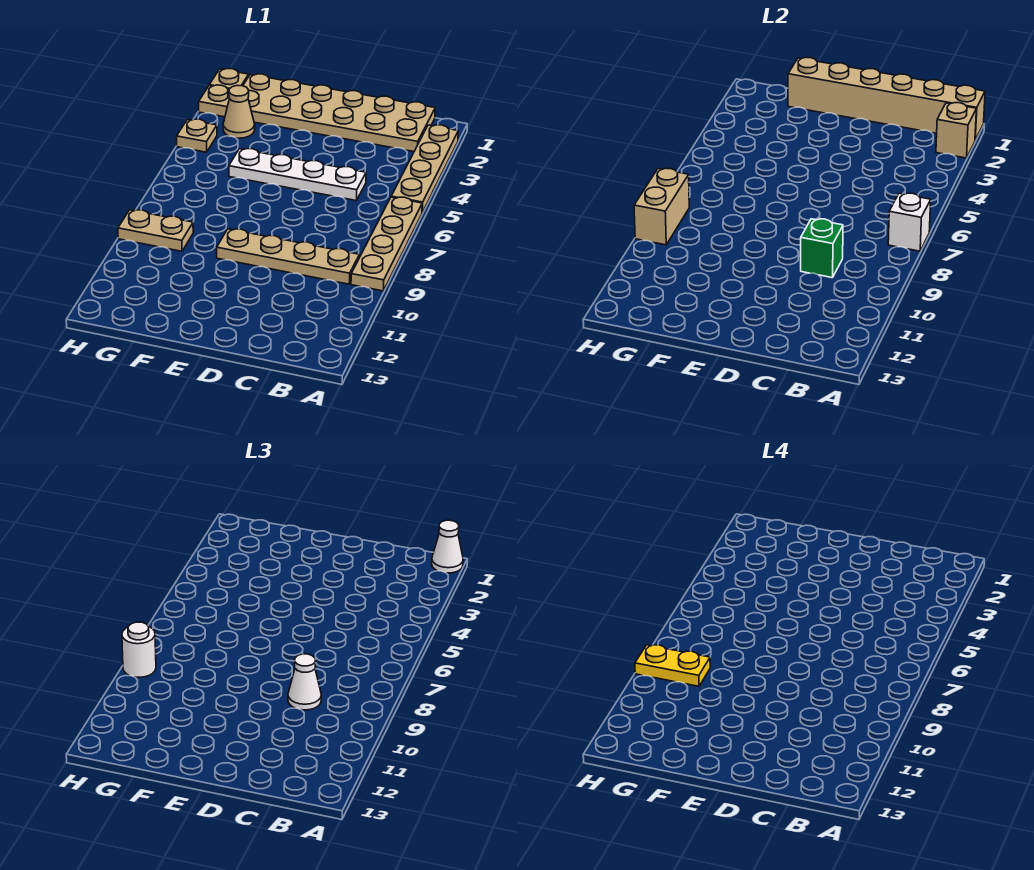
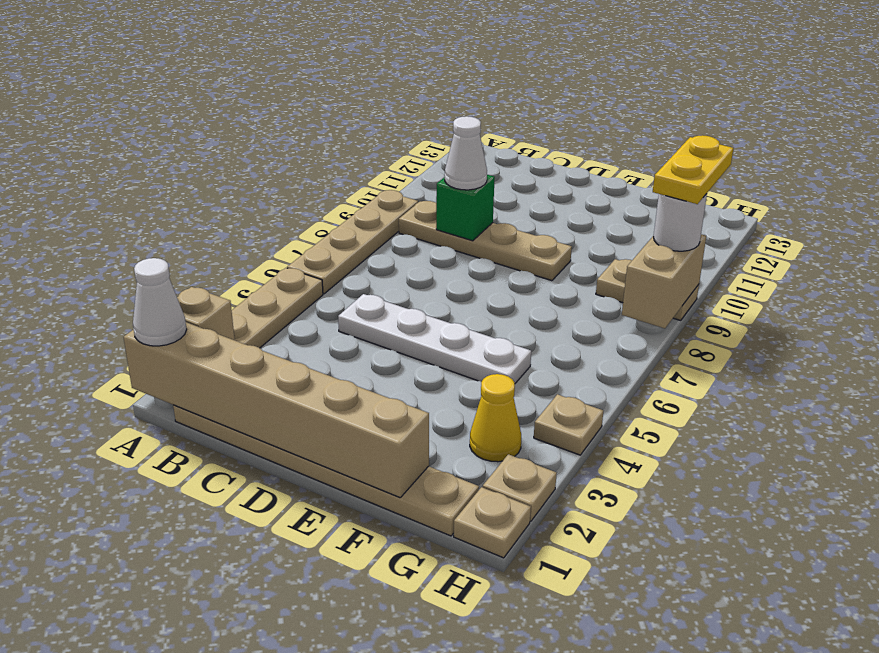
white brick A7 level 2 -> none
tan plate B1:G2 level 1 -> tan plate B1:G1 level 1
tan cone G3 level 1 -> yellow cone G3 level 1
yellow plate G9:H9 level 4 -> yellow plate H9:H10 level 4

